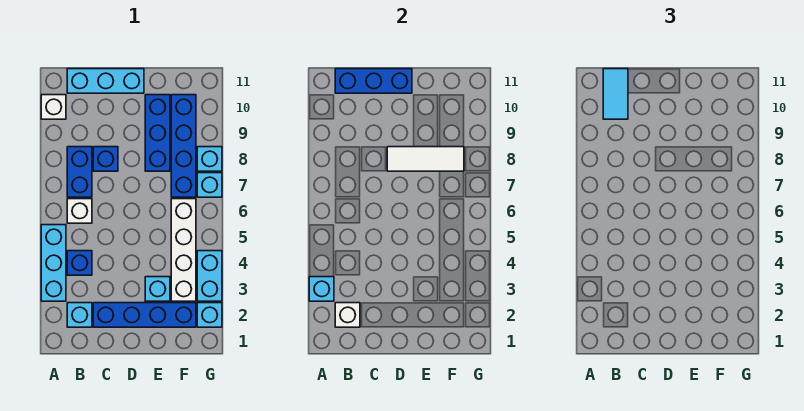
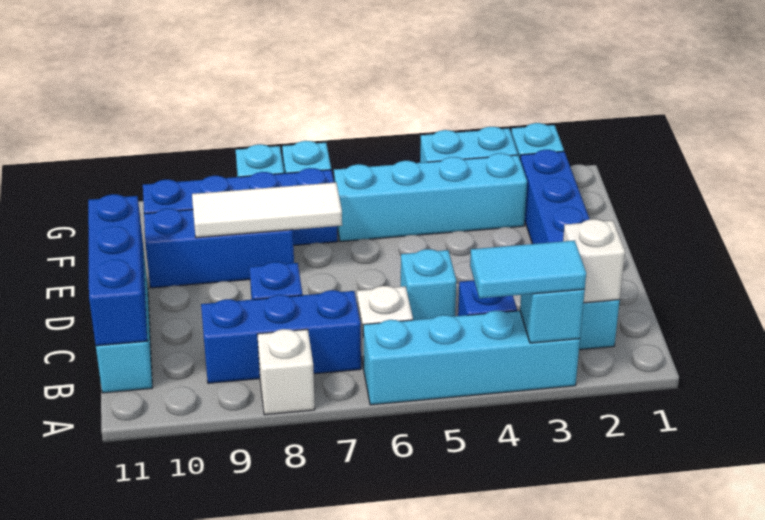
cyan brick A3:A5 level 1 -> cyan brick A3:A6 level 1
white brick A10 level 1 -> white brick A8 level 1
blue brick B7:B8 level 1 -> blue brick B7:B9 level 1
cyan tile B10:B11 level 3 -> cyan tile A3:A4 level 3
white tile D8:F8 level 2 -> white tile E7:E9 level 2
cyan brick E3 level 1 -> cyan brick C5 level 1
white brick F3:F6 level 1 -> cyan brick F3:F6 level 1

